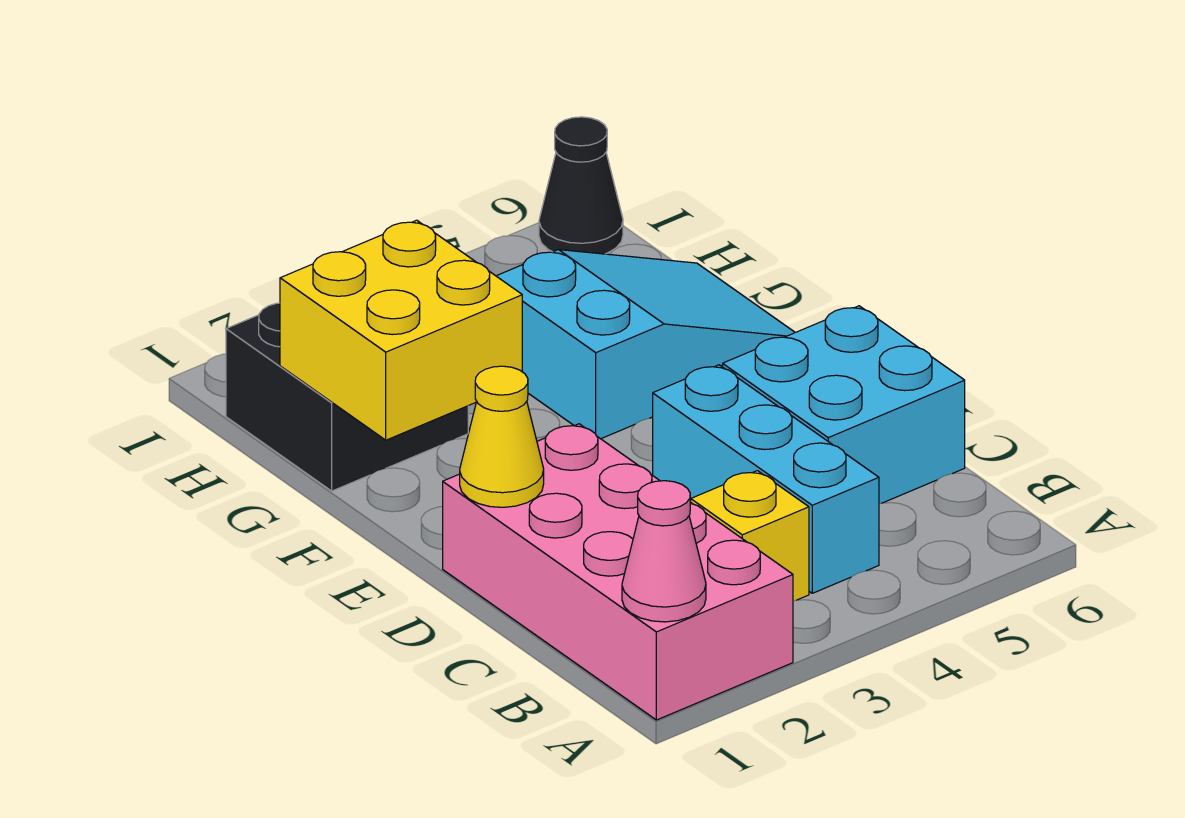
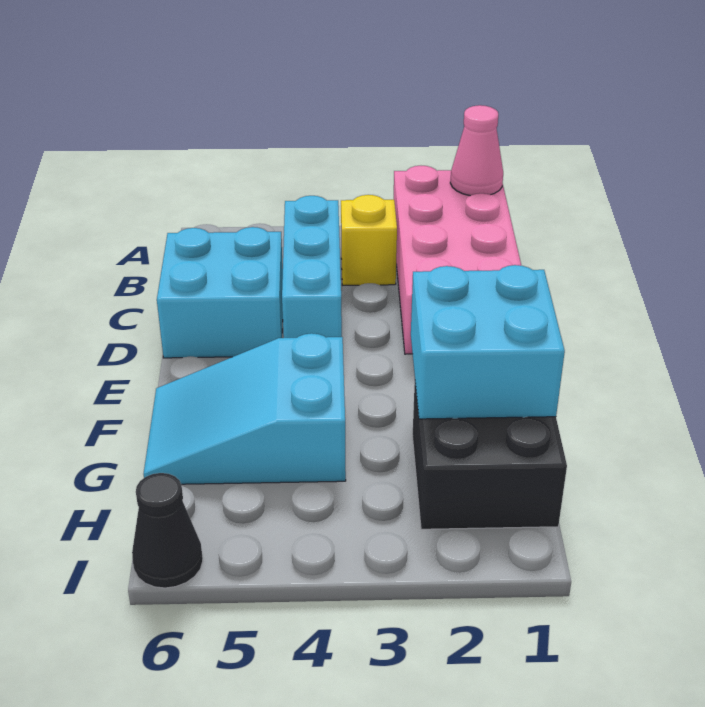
yellow cone D1 level 2 -> none
yellow brick F1:G2 level 2 -> cyan brick F1:G2 level 2

